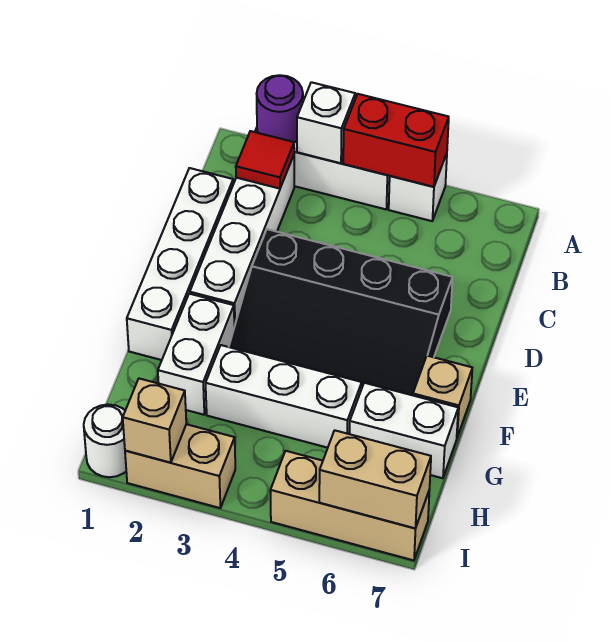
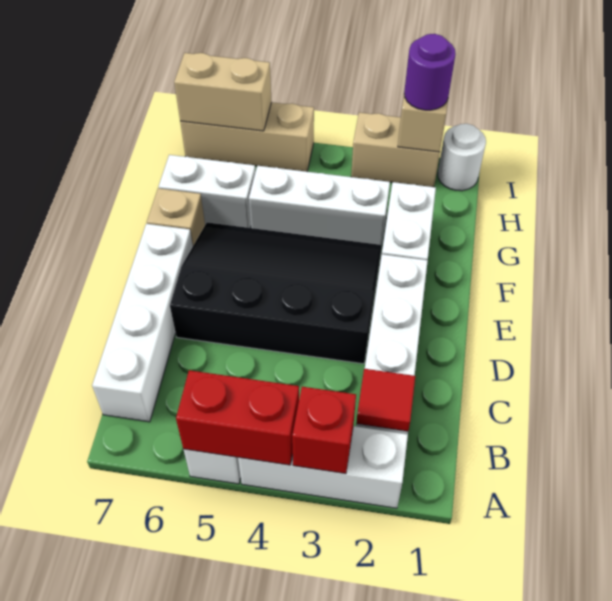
purple round brick A2 level 2 -> purple round brick I2 level 3
white brick A3 level 2 -> red brick A3 level 2
white brick C1:F1 level 1 -> white brick B7:E7 level 1

